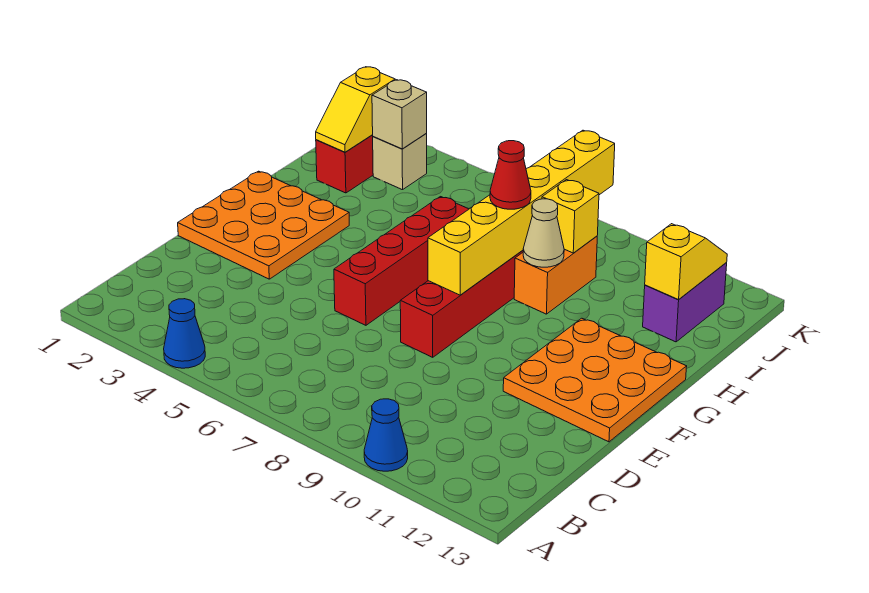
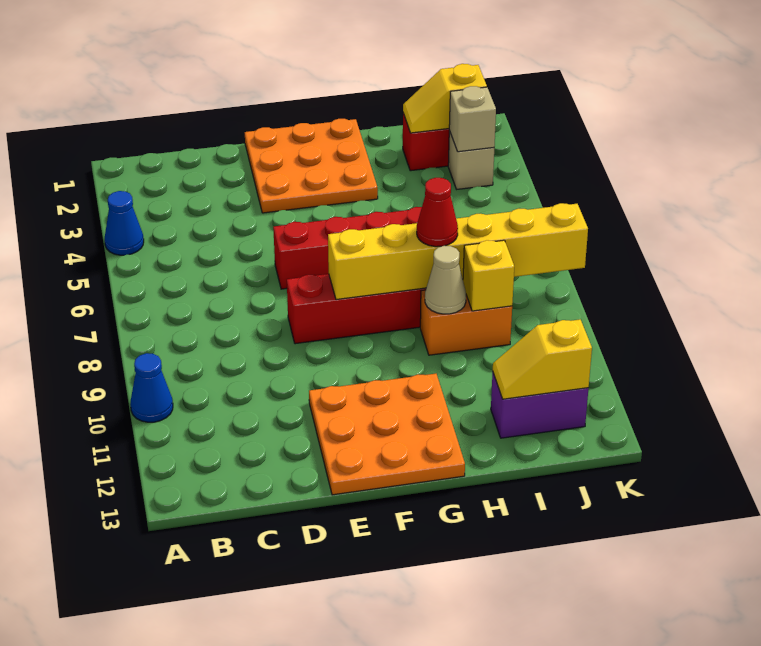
yellow slope I12:J12 level 2 top I -> yellow slope I12:J12 level 2 top J

